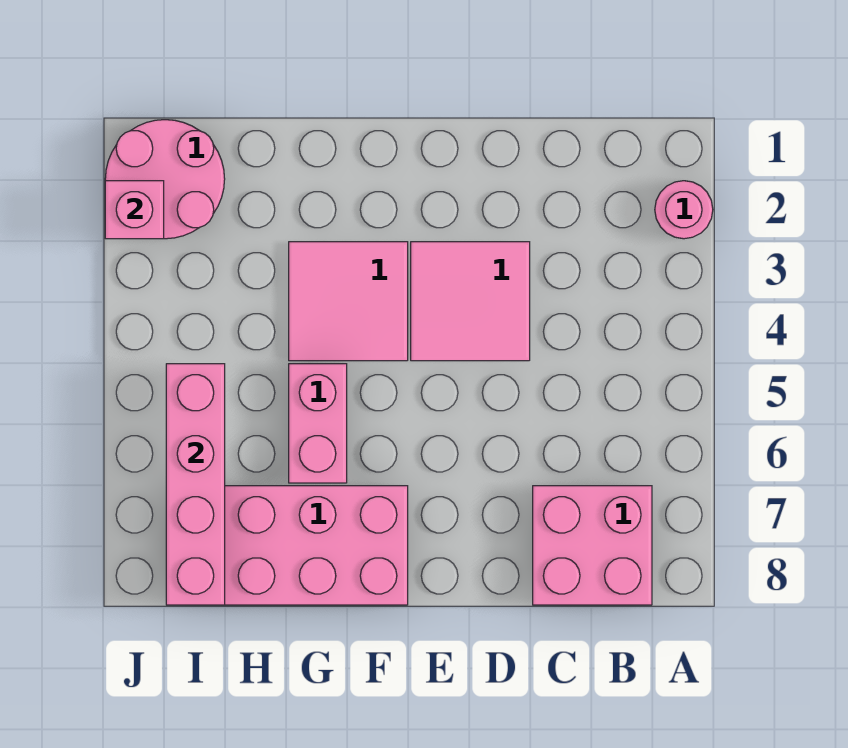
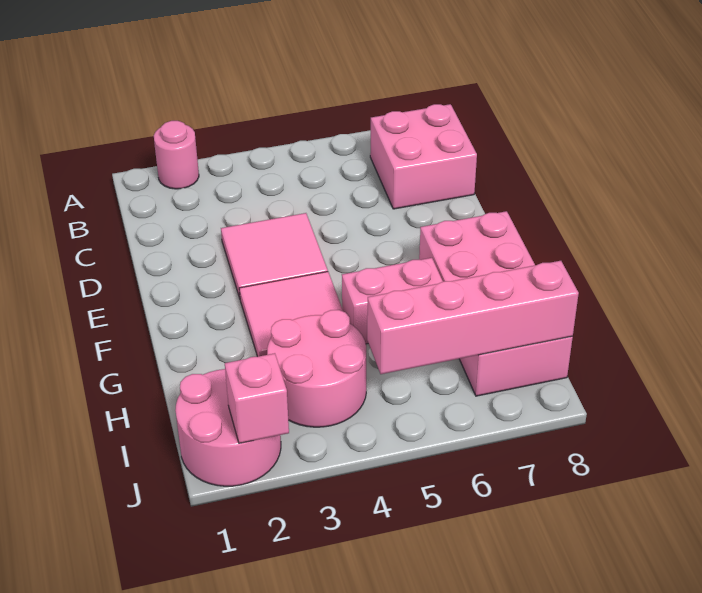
none -> pink round brick H3:I4 level 1

